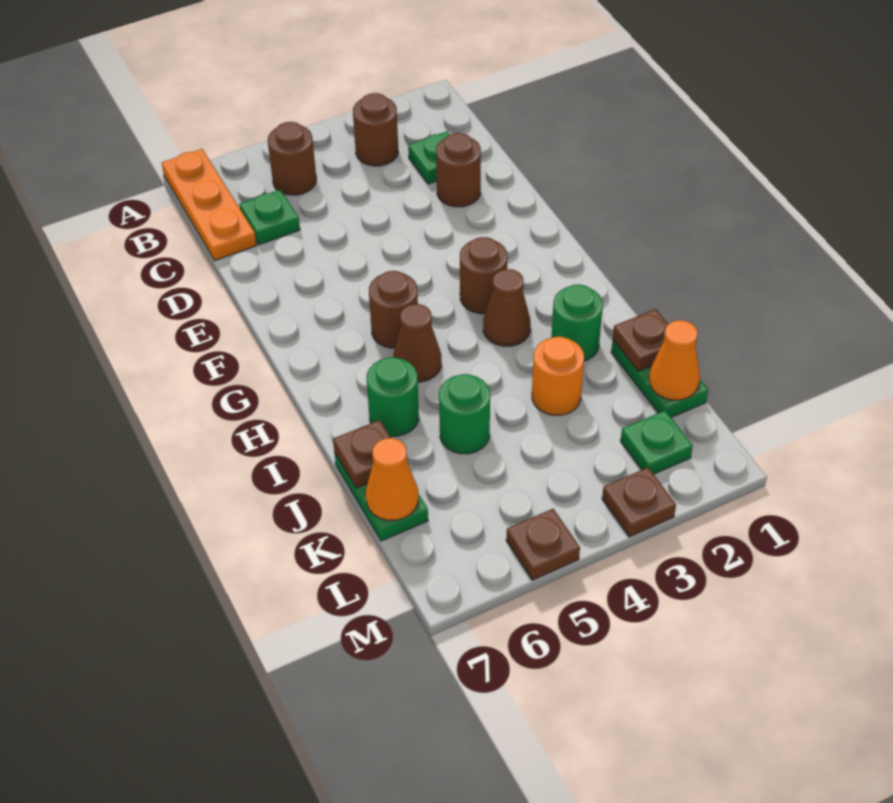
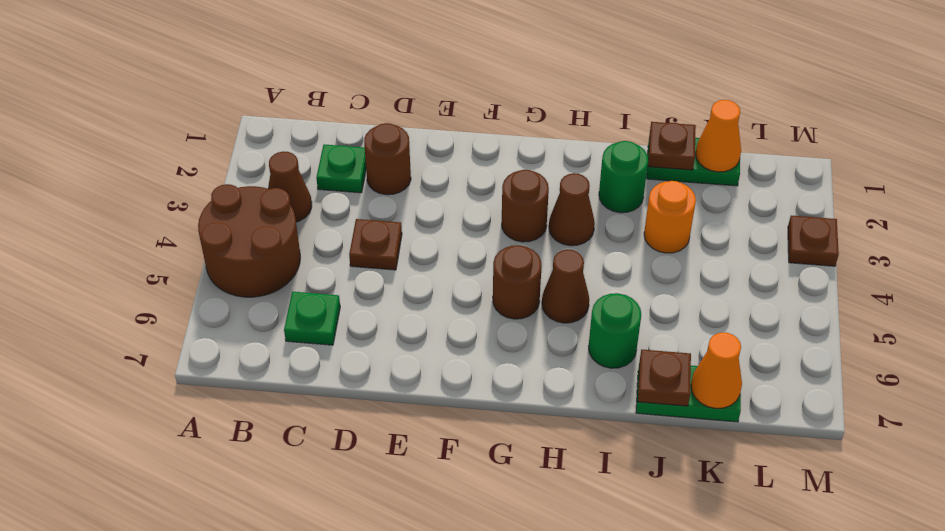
orange plate A7:C7 level 1 -> none
brown round brick B3 level 1 -> brown cone B3 level 1
brown round brick B5 level 1 -> brown round brick A4:B5 level 1
green round brick J5 level 1 -> none
green plate L2 level 1 -> none
brown plate M5 level 1 -> brown plate D4 level 1

